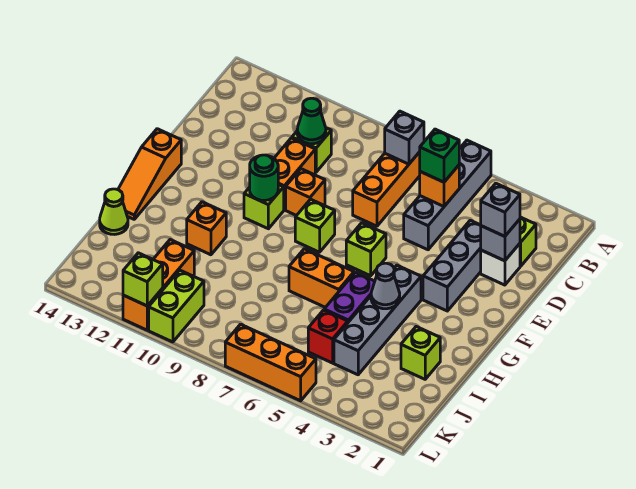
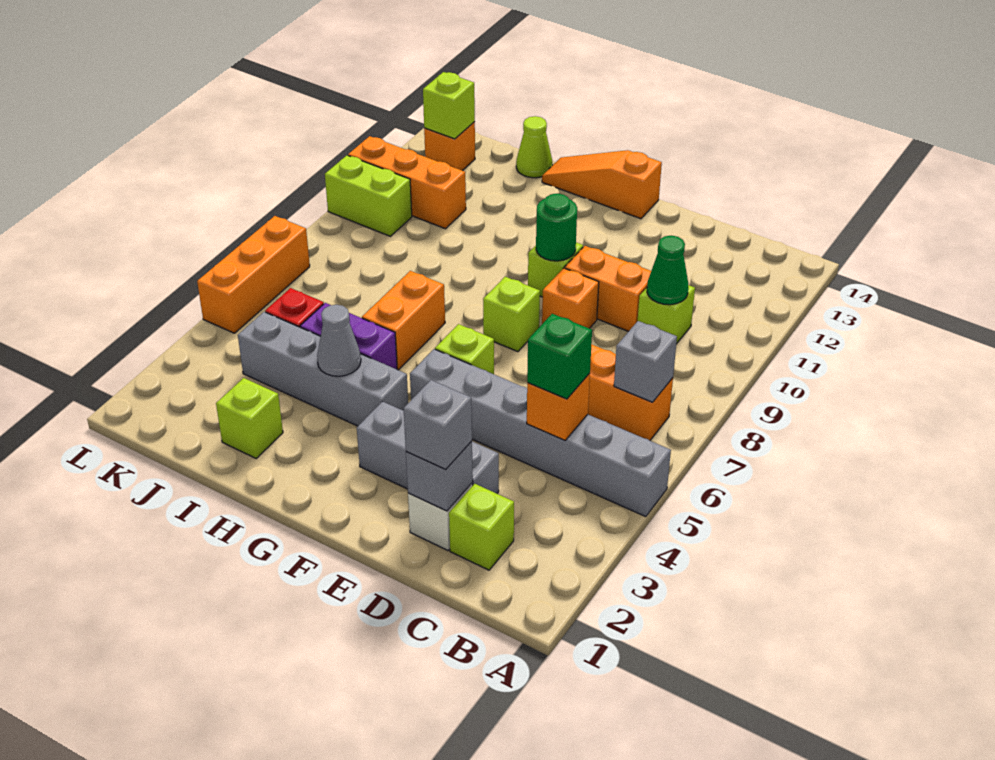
grey brick A5:D5 level 1 -> grey brick A5:F5 level 1
orange brick H11 level 1 -> orange brick K13 level 1
lime brick L11 level 2 -> lime brick K13 level 2

